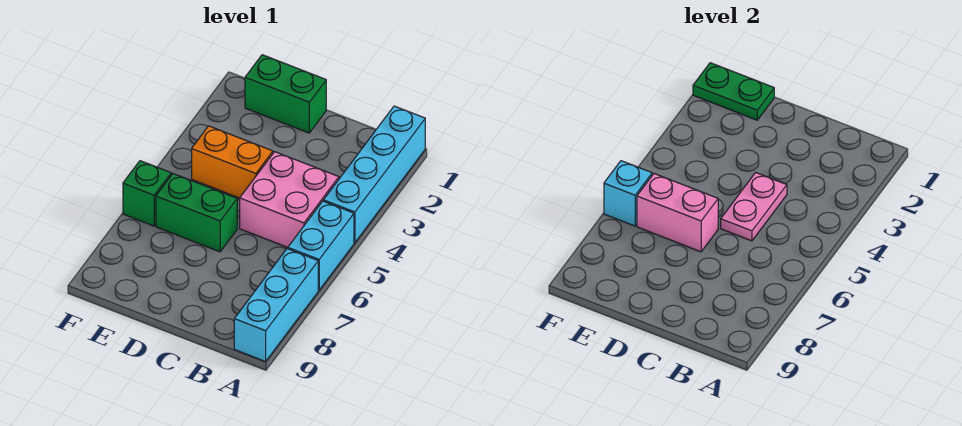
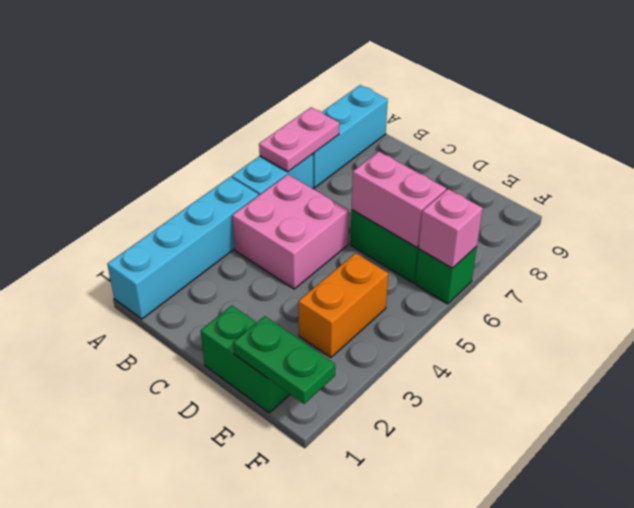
pink plate C4:C5 level 2 -> pink plate A6:A7 level 2
orange brick D4:E4 level 1 -> orange brick E3:E4 level 1
cyan brick F6 level 2 -> pink brick F6 level 2

